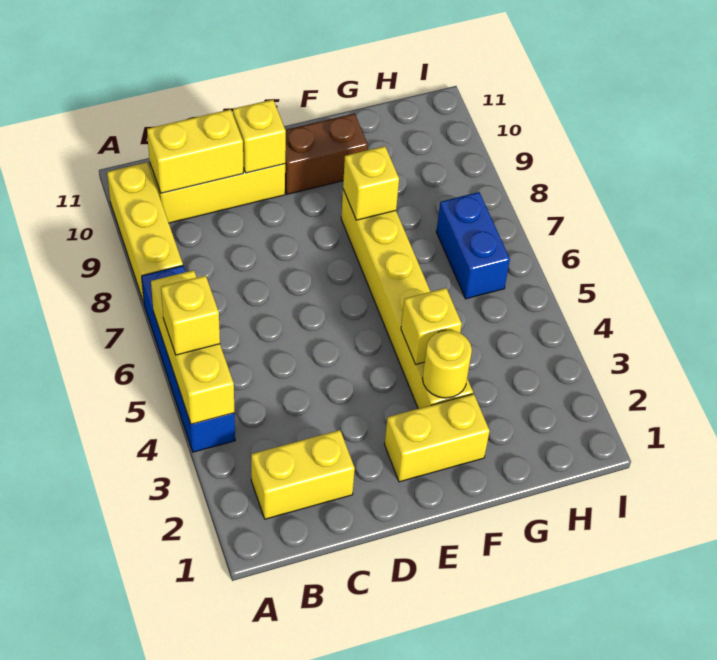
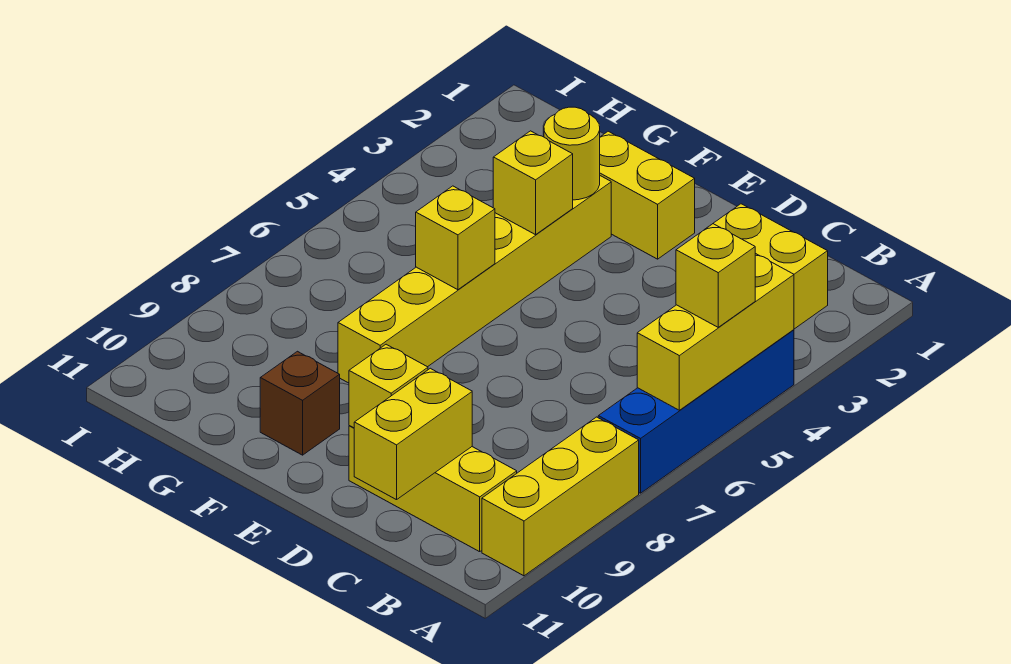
yellow brick B10:C10 level 2 -> yellow brick C10:C11 level 2
brown brick E10:F10 level 1 -> brown brick F10 level 1
yellow brick F8 level 2 -> yellow brick F6 level 2
blue brick H6:H7 level 1 -> none

